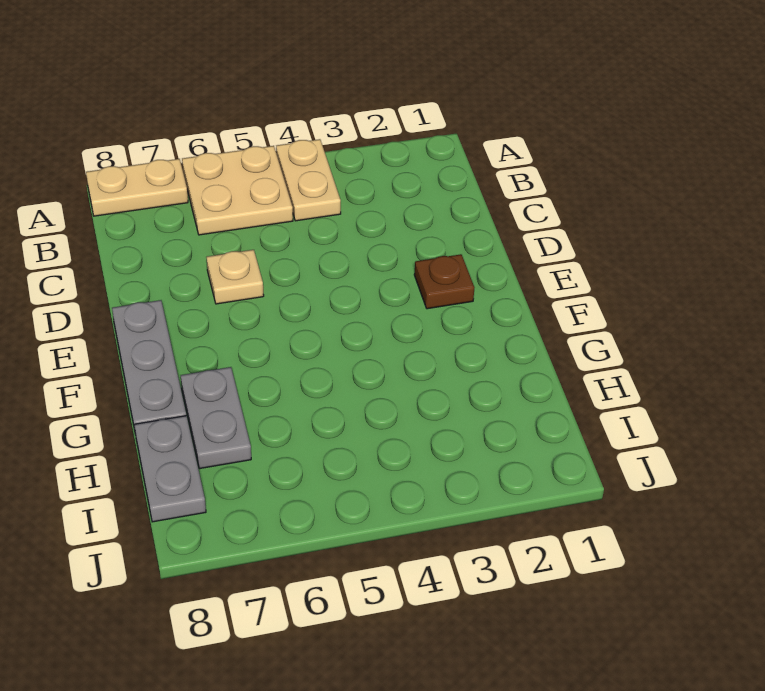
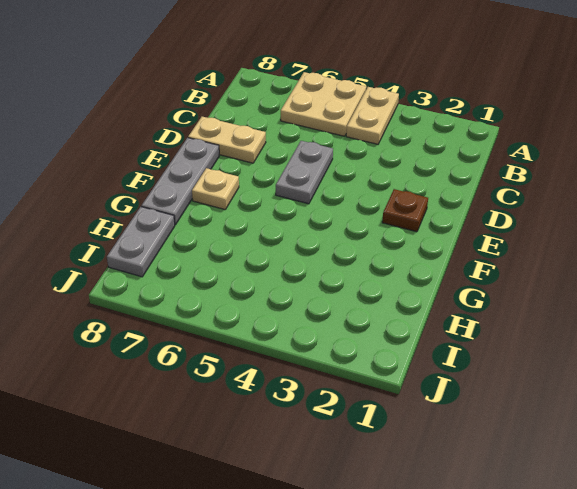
tan plate A7:A8 level 1 -> tan plate D7:D8 level 1
tan plate D6 level 1 -> tan plate F7 level 1
grey plate G7:H7 level 1 -> grey plate D5:E5 level 1

